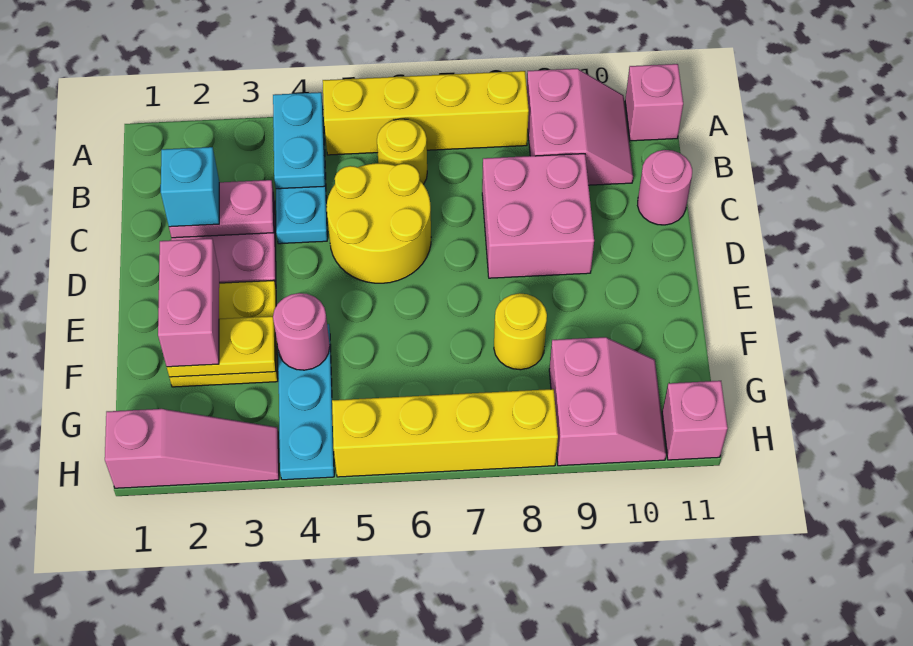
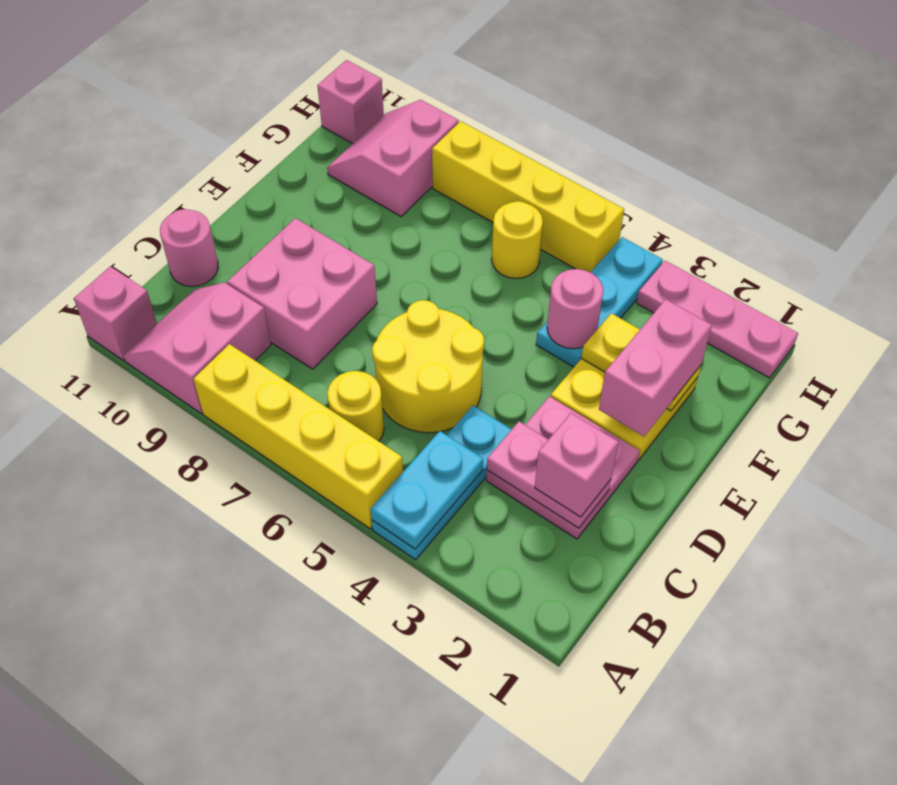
cyan brick C2 level 3 -> pink brick C2 level 3
yellow round brick F8 level 1 -> yellow round brick G6 level 1
pink slope H1:H3 level 1 top 1 -> pink plate H1:H3 level 1

